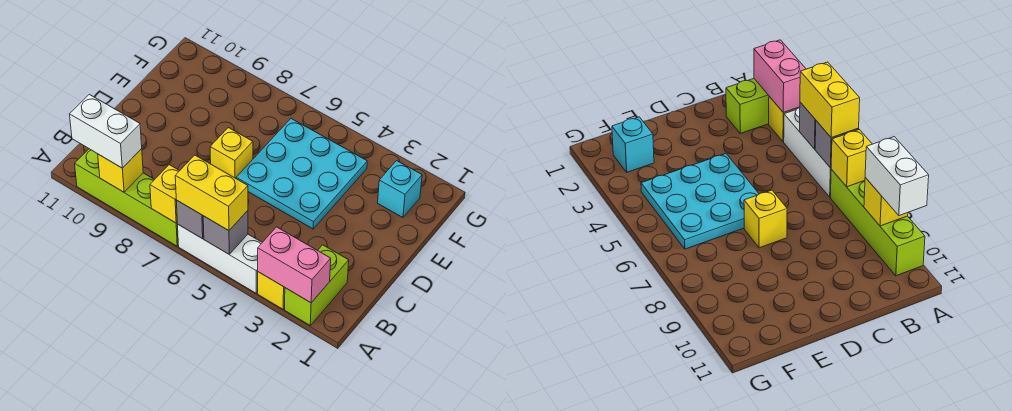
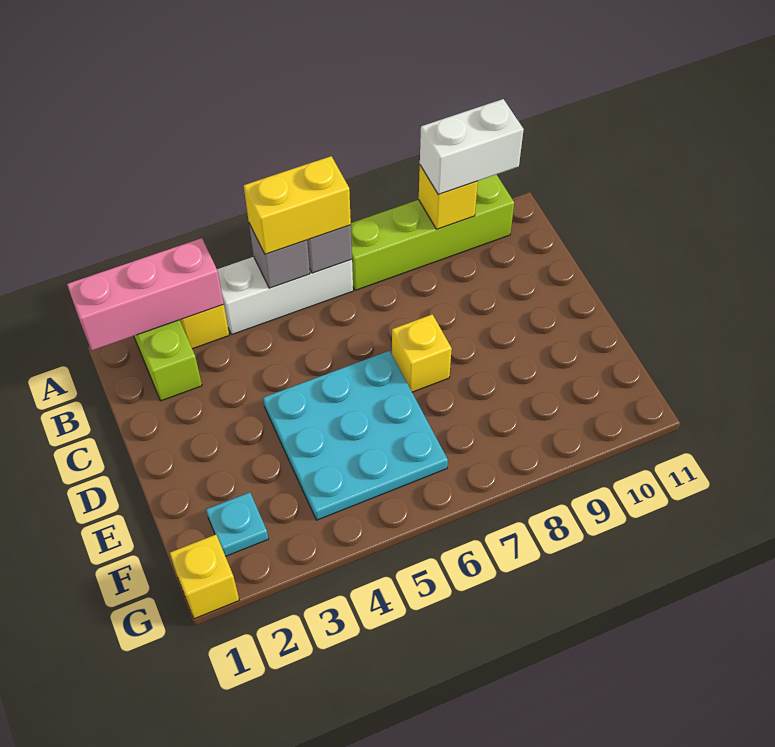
pink brick A2:A3 level 2 -> pink brick A1:A3 level 2
yellow brick A7 level 2 -> yellow brick G1 level 1
cyan brick F2 level 1 -> cyan plate F2 level 1

